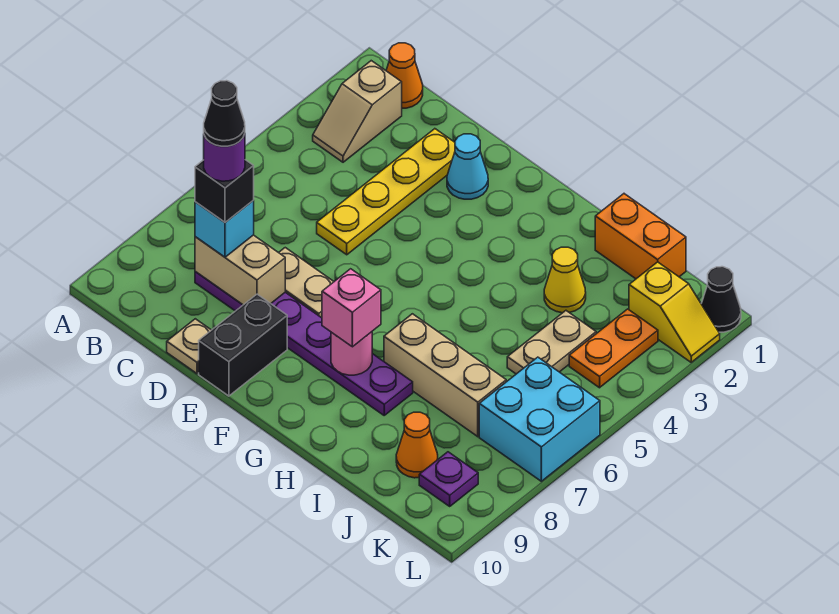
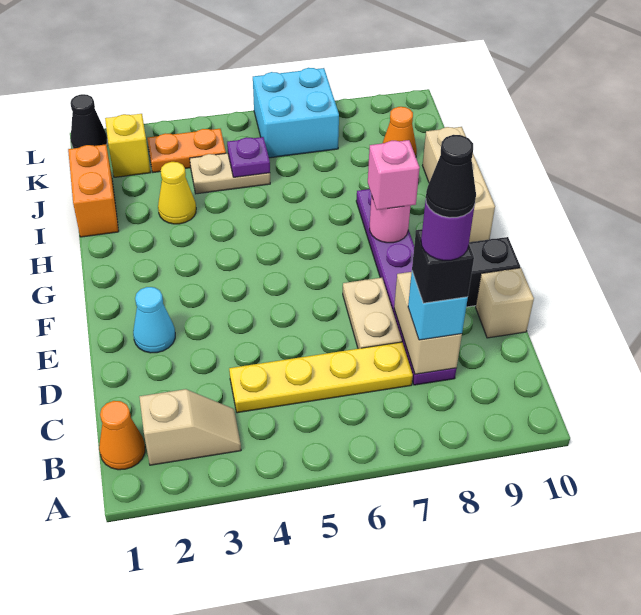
yellow plate D2:D5 level 1 -> yellow plate C4:C7 level 1
tan plate D10 level 1 -> tan brick D10 level 1
tan brick H7:J7 level 1 -> tan brick G10:I10 level 1
purple plate K9 level 1 -> purple plate J5 level 2

